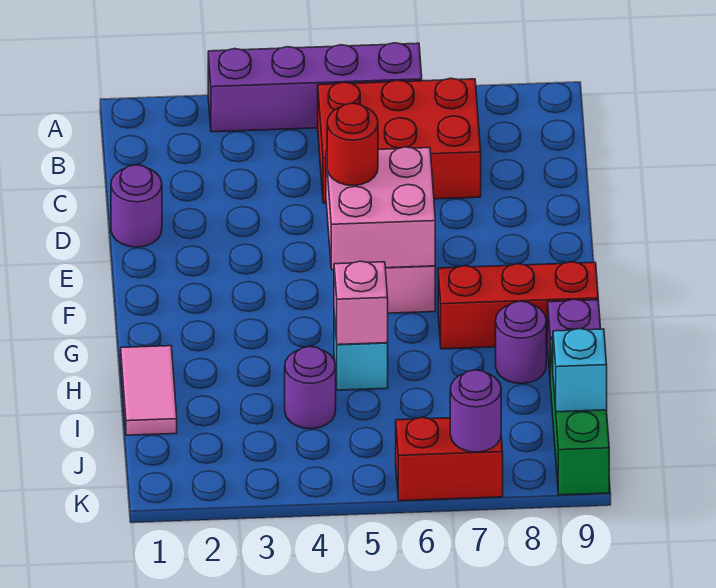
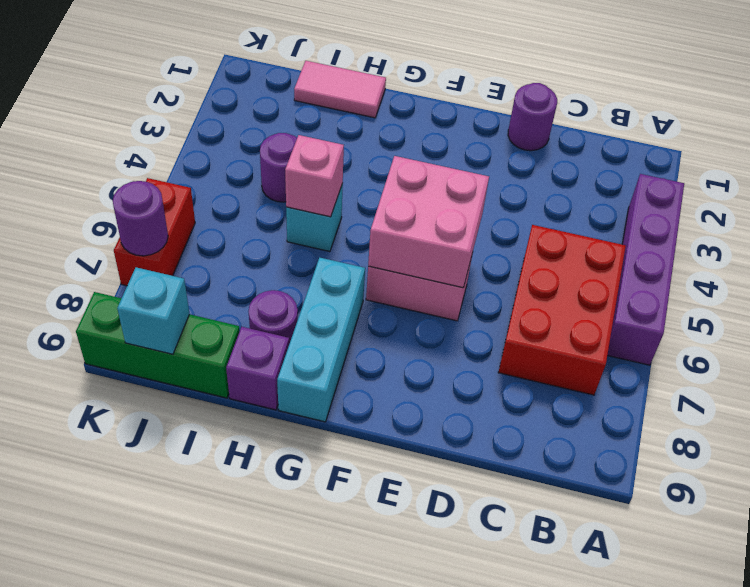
red round brick E5 level 3 -> none
red brick G7:G9 level 1 -> cyan brick G7:G9 level 1

